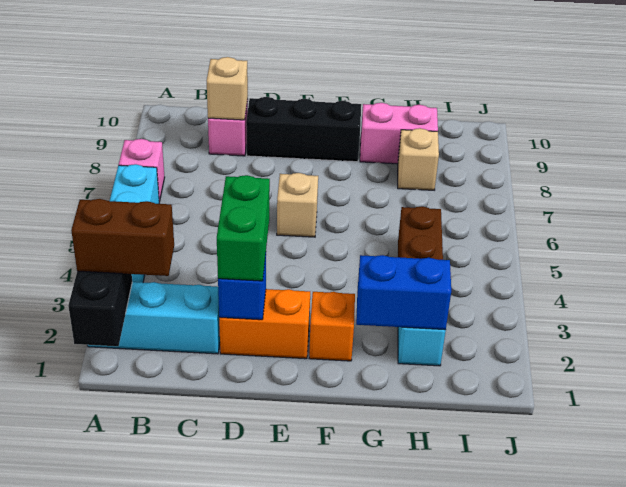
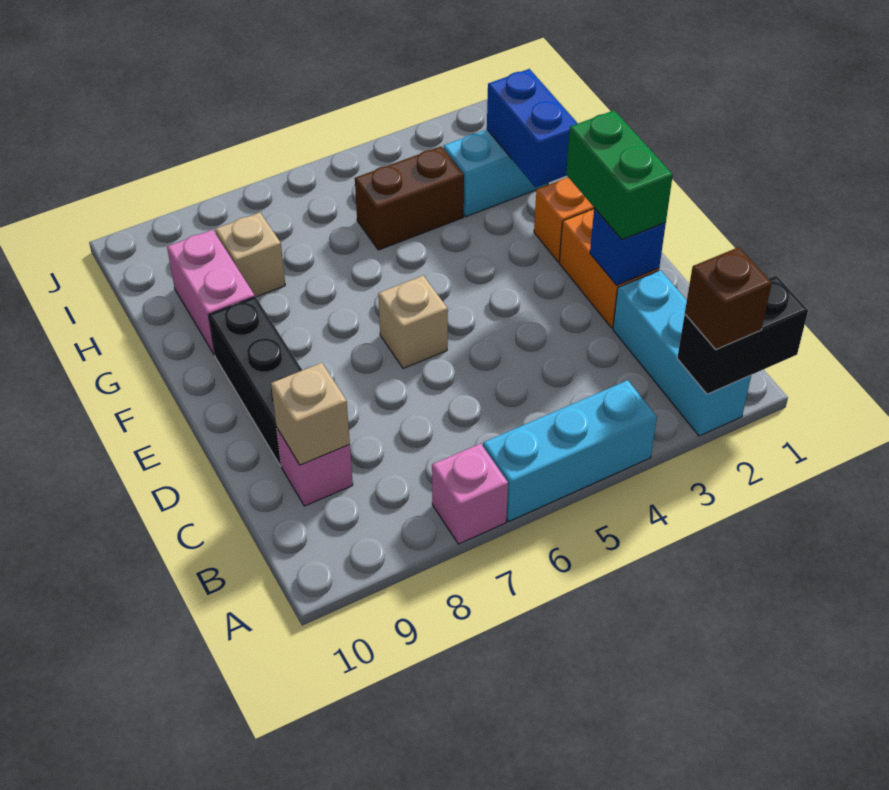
brown brick A2:B2 level 3 -> brown brick A2 level 3
green brick D2:D3 level 3 -> green brick D2:E2 level 3

